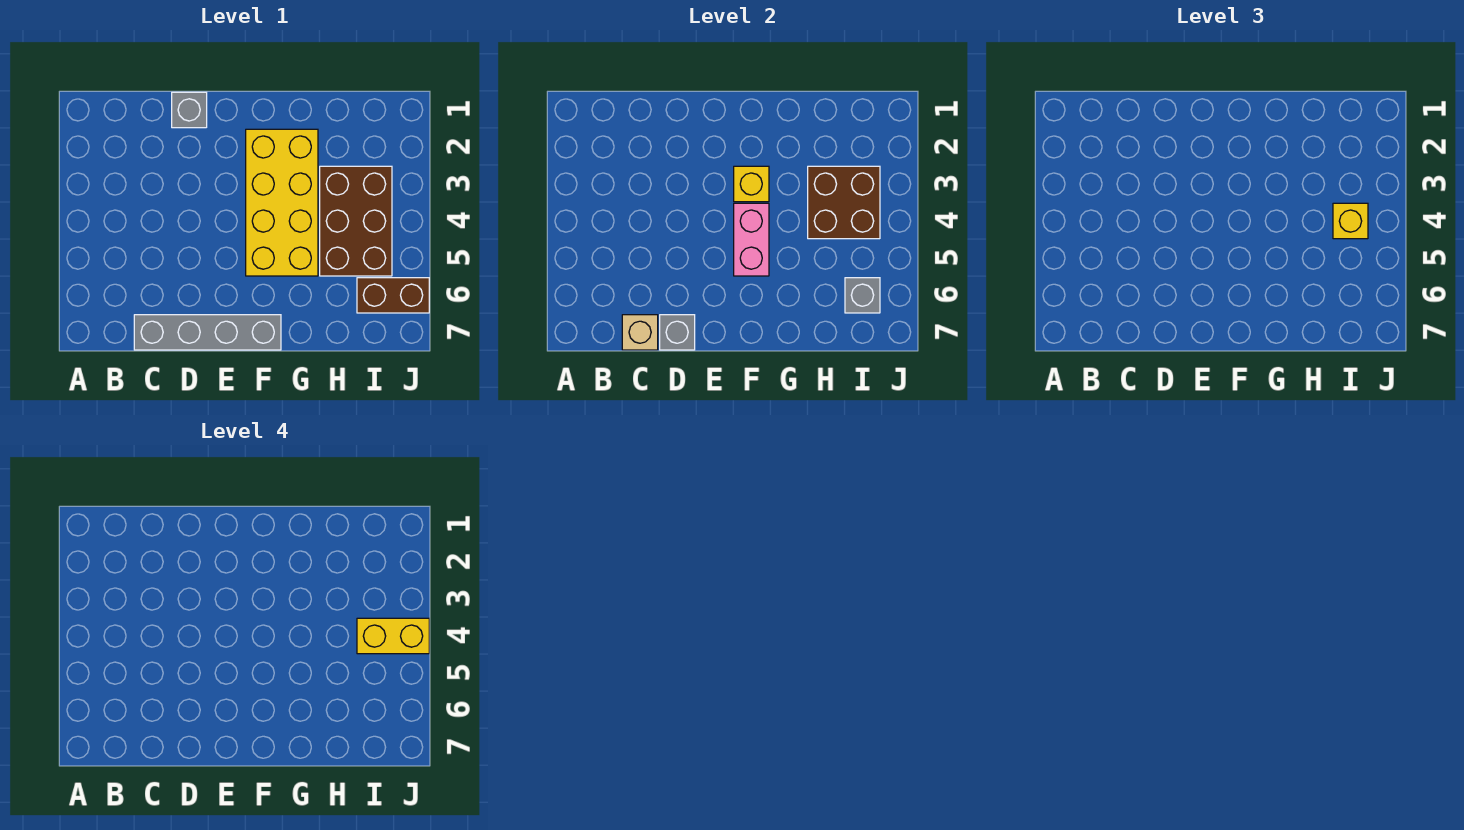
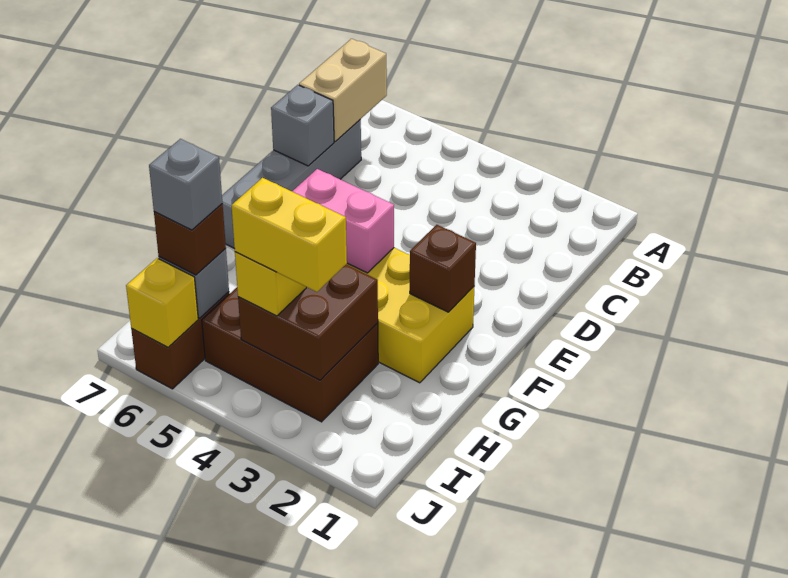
tan brick C7 level 2 -> tan brick B7:C7 level 2
grey brick D1 level 1 -> grey brick I6 level 4
none -> brown brick F2 level 2
yellow brick F3 level 2 -> yellow brick J6 level 2
yellow brick I4:J4 level 4 -> yellow brick I3:I4 level 4
none -> brown brick I6 level 3

